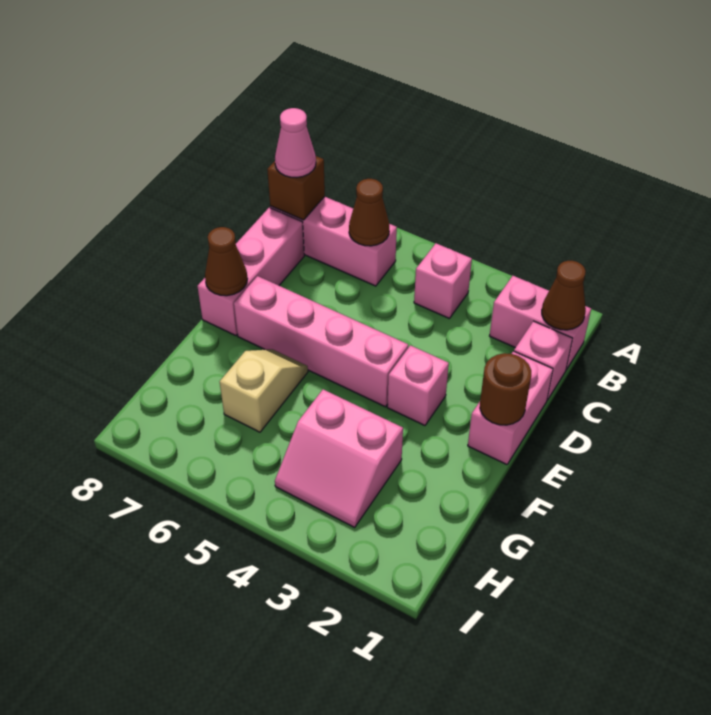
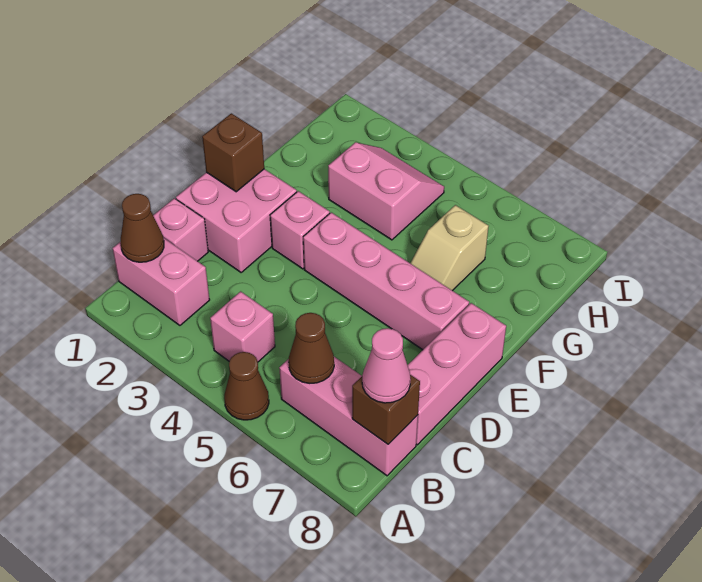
pink brick D1:E1 level 1 -> pink brick D1:E2 level 1
brown round brick E1 level 2 -> brown brick E1 level 2
brown cone E8 level 2 -> brown cone A5 level 1

